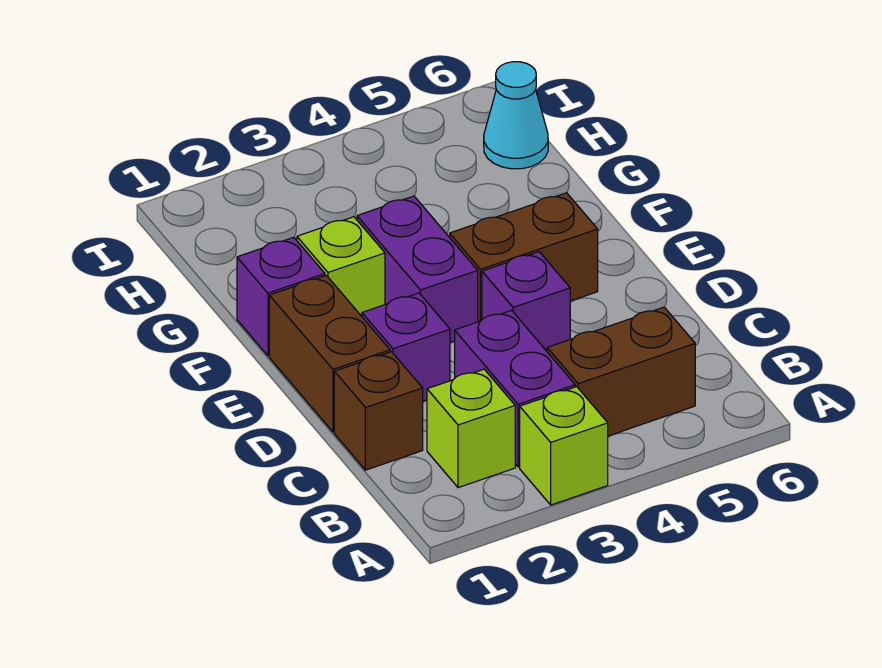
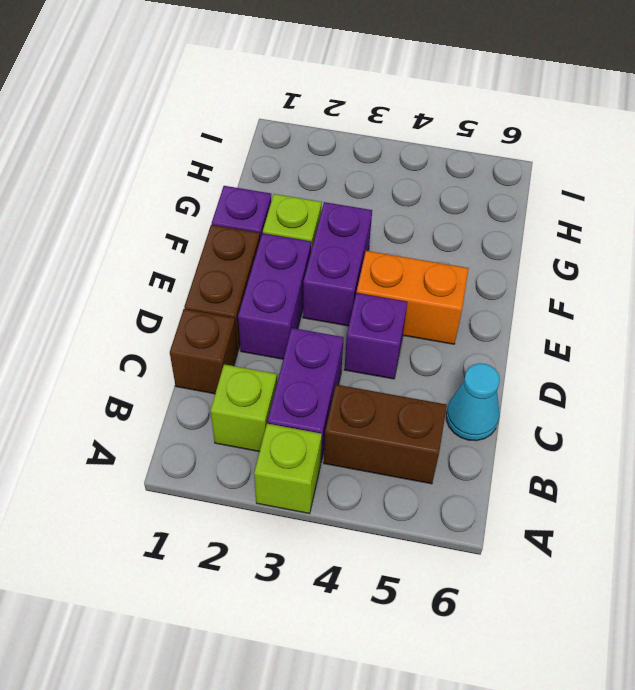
purple brick D2 level 1 -> purple brick D2:E2 level 1
brown brick E4:E5 level 1 -> orange brick E4:E5 level 1
cyan cone H6 level 1 -> cyan cone C6 level 1

